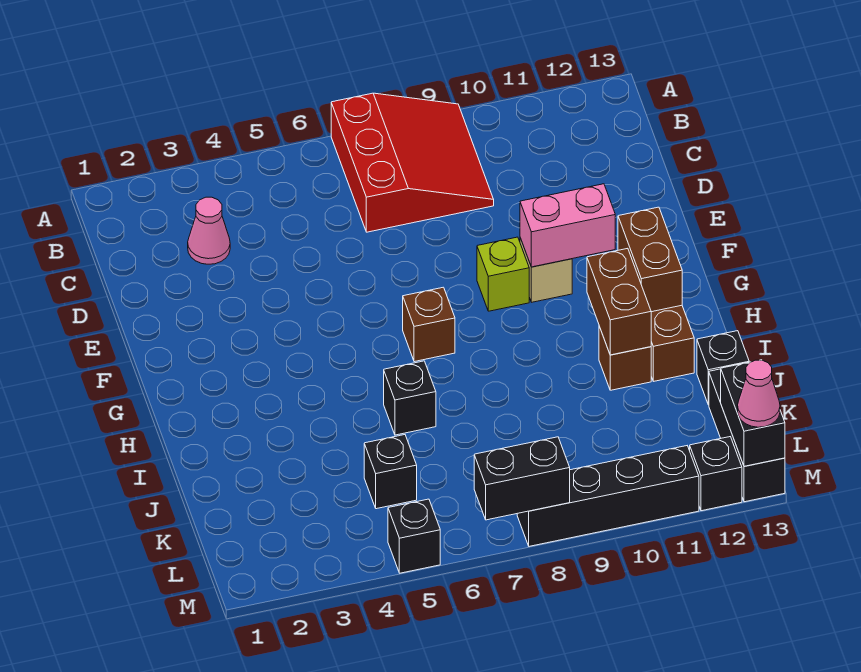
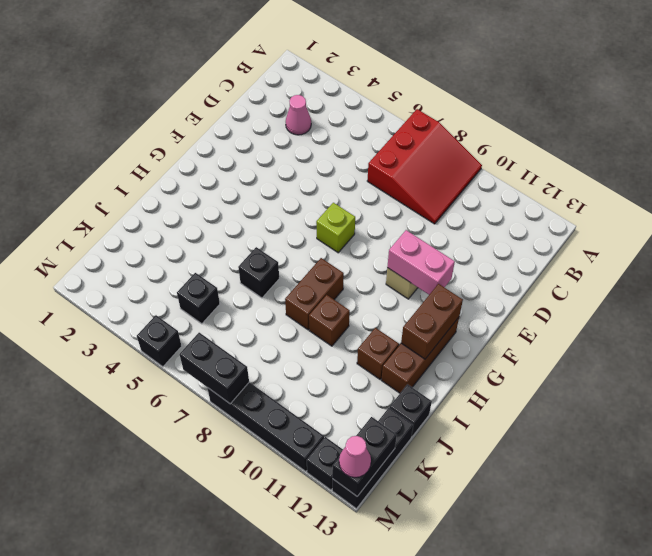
lime brick F9 level 1 -> lime brick F7 level 1
brown brick G7 level 1 -> brown brick I9 level 1
brown brick H11:I11 level 2 -> brown brick H8:I8 level 1

